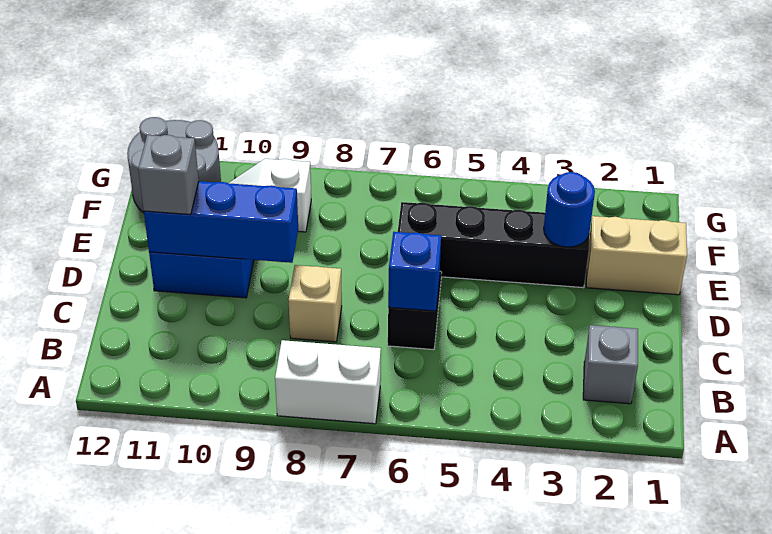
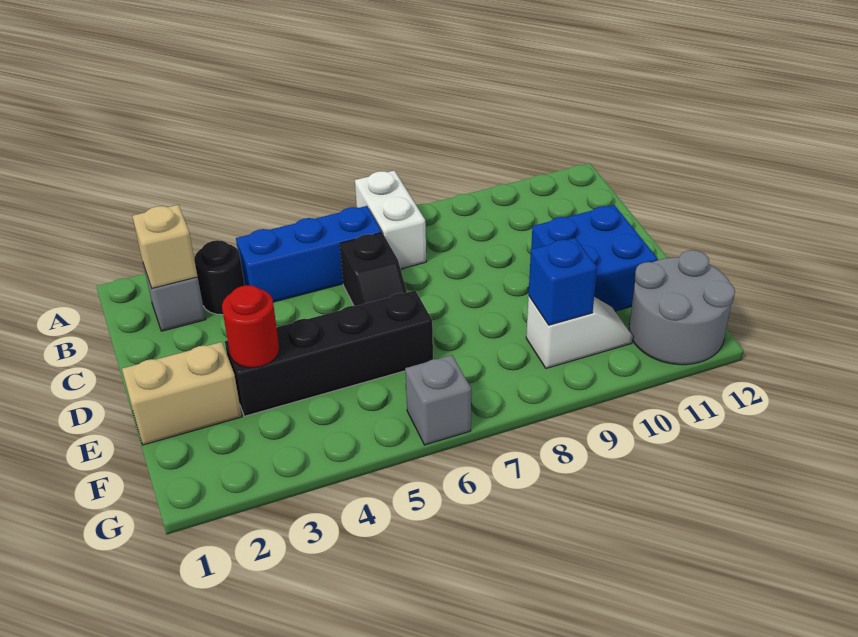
white brick A7:A8 level 1 -> white brick A7:B7 level 1
none -> black round brick B3 level 1
blue brick C6 level 2 -> blue brick F9 level 2
tan brick C8 level 1 -> tan brick B2 level 2
blue brick D9:D11 level 2 -> blue brick B4:B6 level 1
grey brick D11 level 3 -> grey brick G6 level 1
blue round brick E3 level 2 -> red round brick E3 level 2

